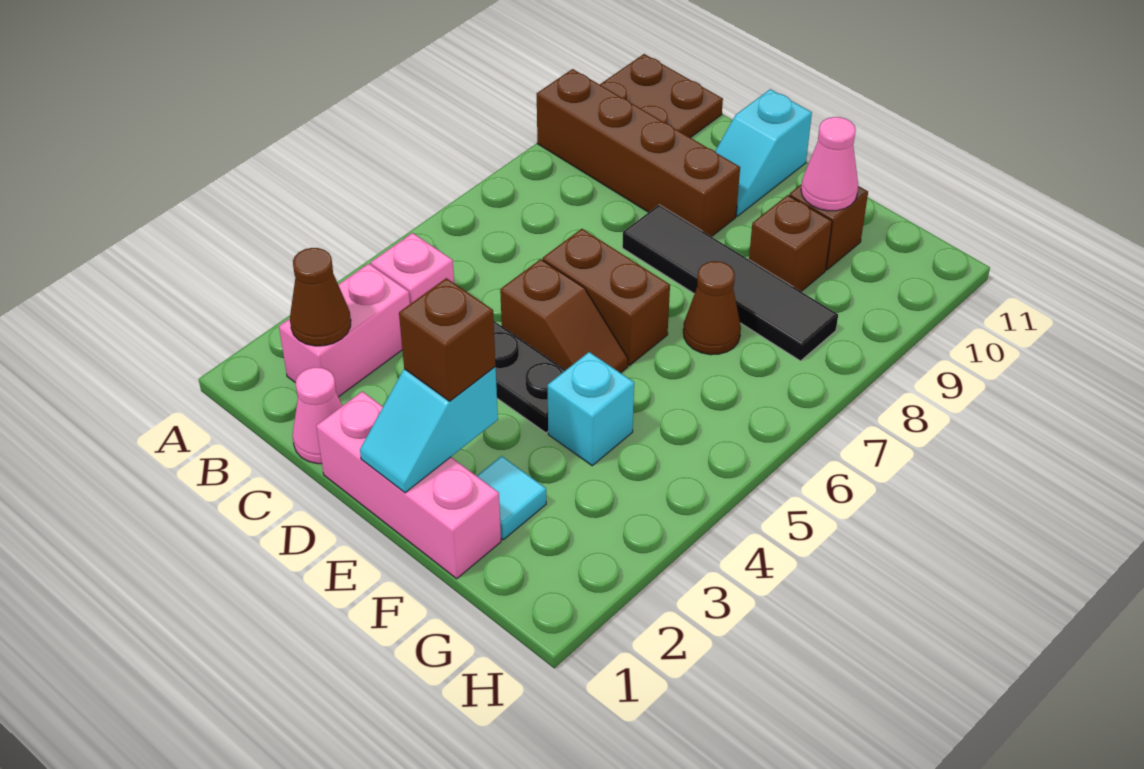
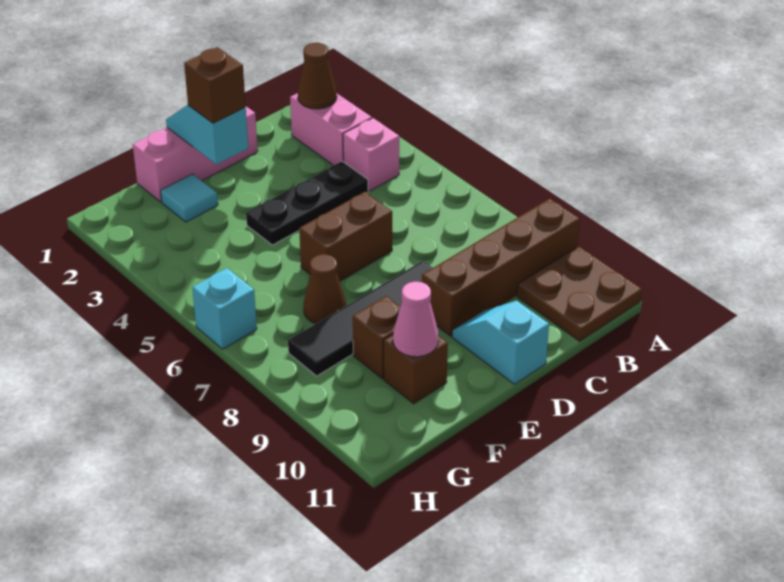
pink cone C1 level 1 -> none
brown slope D5:E5 level 1 top D -> none
cyan brick F4 level 1 -> cyan brick H6 level 1

